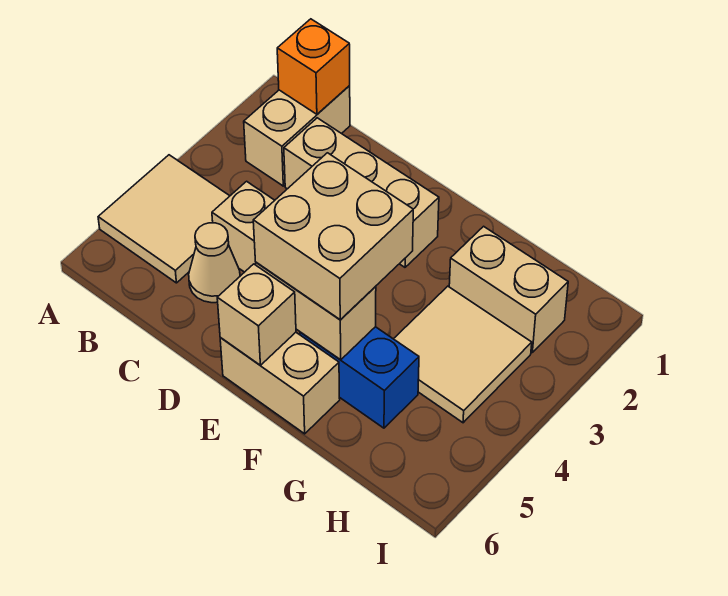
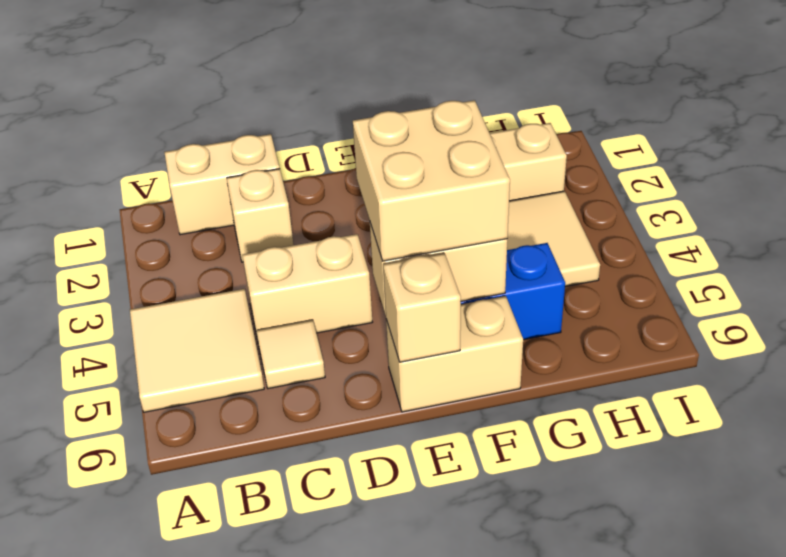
tan brick B1:B2 level 1 -> tan brick B1:C1 level 1
orange brick B1 level 2 -> none
tan brick C2:E2 level 1 -> tan brick C2 level 1
tan cone C5 level 1 -> tan tile C5 level 1

